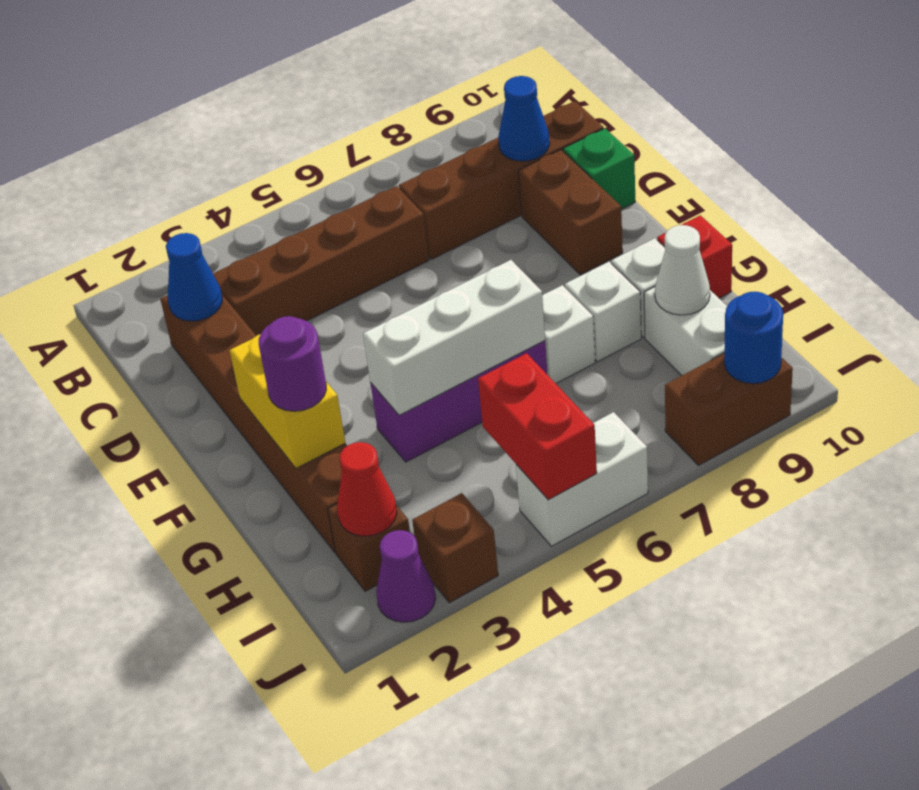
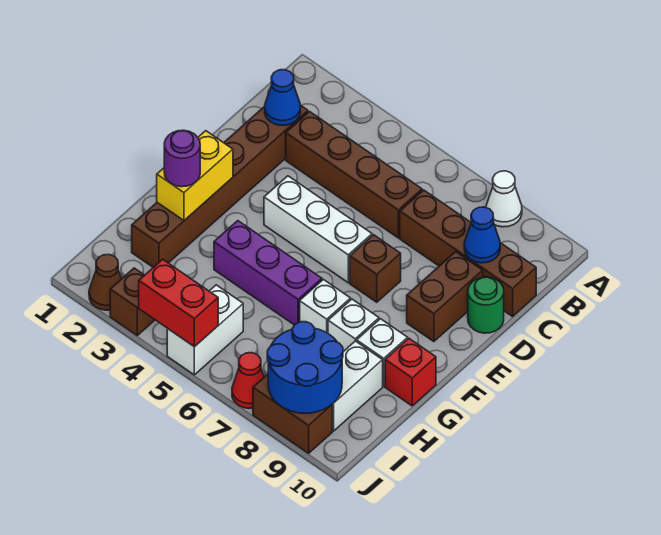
green brick D10 level 1 -> green round brick D10 level 1
white brick G4:G6 level 2 -> white brick E4:E6 level 1
white cone H9 level 2 -> white cone A8 level 1
brown brick I2 level 1 -> brown brick E7 level 1
red cone I2 level 2 -> red cone J7 level 1
red brick I5:J5 level 2 -> red brick J4:J5 level 2
purple cone J2 level 1 -> brown cone J2 level 1
white brick J5:J6 level 1 -> white brick I5:J5 level 1
blue round brick J9 level 2 -> blue round brick I8:J9 level 2

